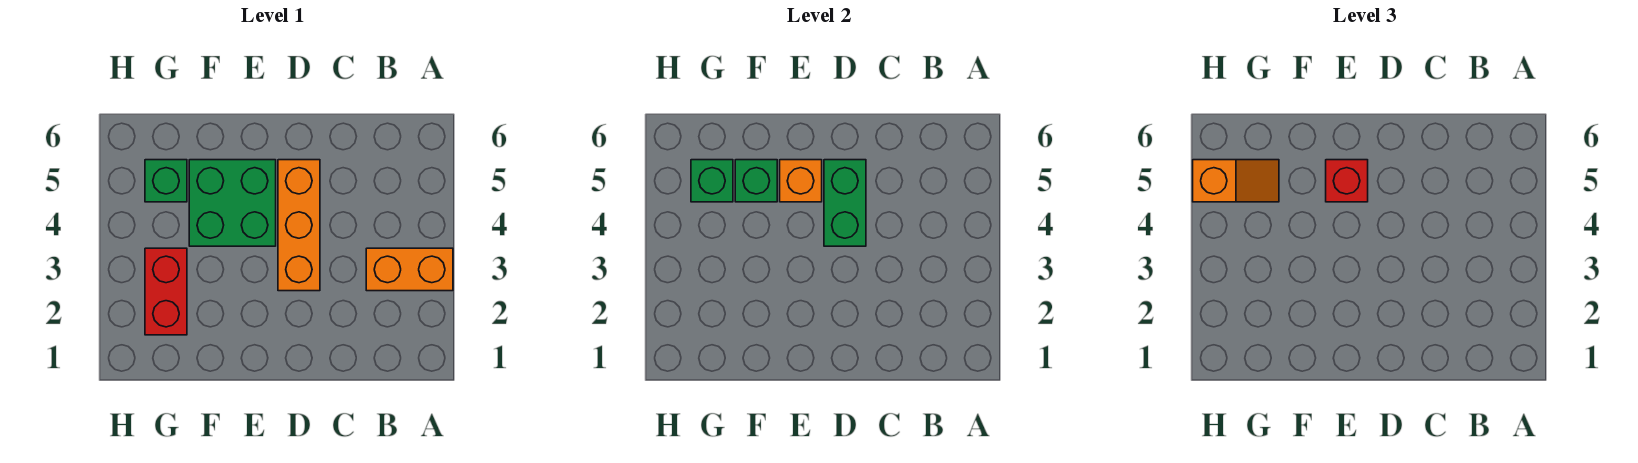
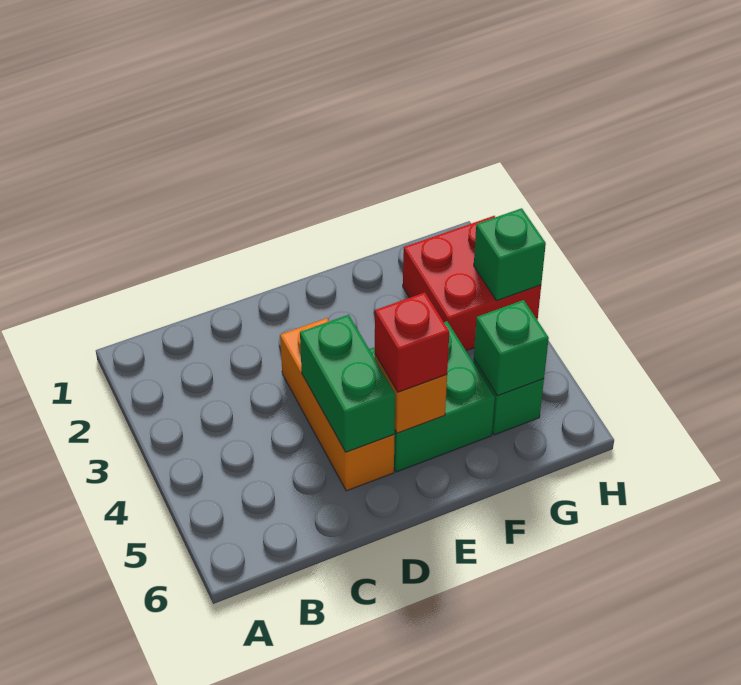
orange brick A3:B3 level 1 -> none
green brick F5 level 2 -> green brick H3 level 2
red brick G2:G3 level 1 -> red brick G2:H3 level 1
orange slope G5:H5 level 3 top H -> none

